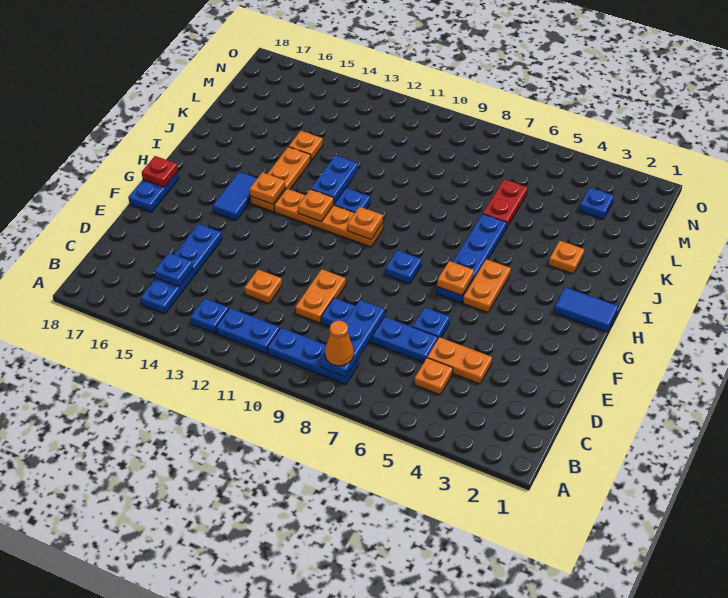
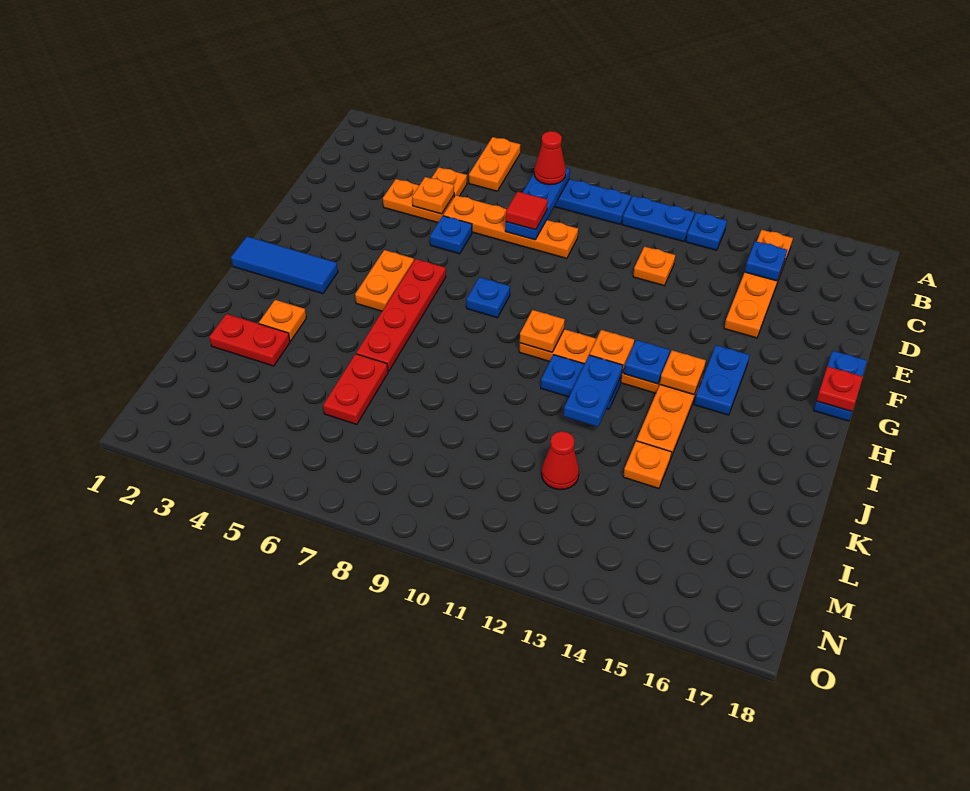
orange cone B8 level 3 -> red cone B8 level 3
blue plate B15:E15 level 1 -> orange plate B15:E15 level 1
blue plate D6:D9 level 1 -> orange plate D6:D9 level 1
none -> red tile D8 level 3
orange plate D10:E10 level 1 -> orange plate A6:B6 level 1
blue plate G6:J6 level 1 -> red plate G6:J6 level 1
orange plate G6 level 2 -> orange plate D5 level 2
blue tile G15:H15 level 1 -> blue plate G15:H15 level 1
blue tile H1:H2 level 1 -> blue tile H1:H3 level 1
none -> red plate K2:K3 level 1
none -> red cone L12 level 1
blue plate M3 level 1 -> blue plate H13 level 2

